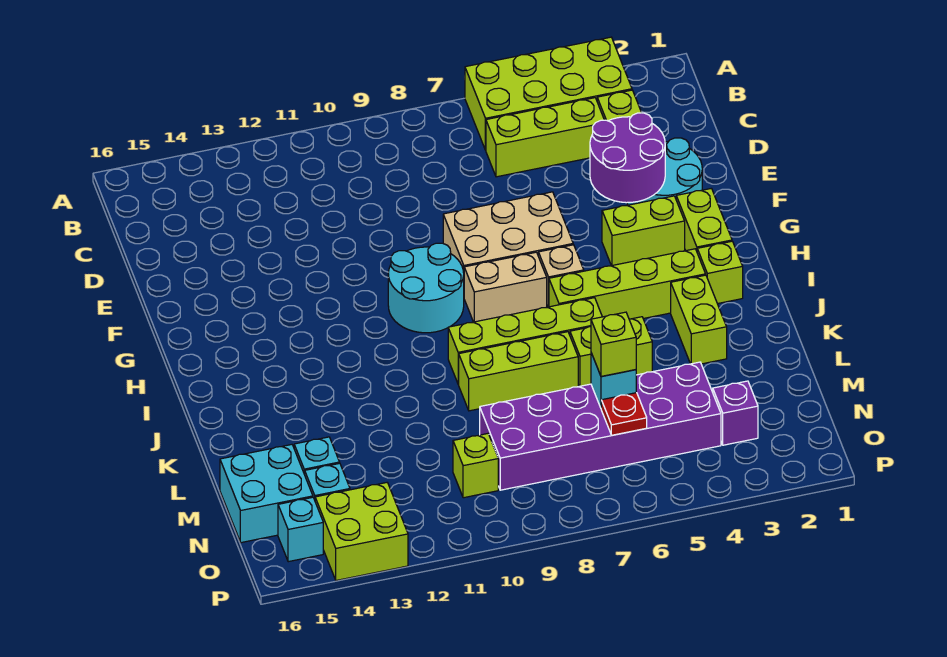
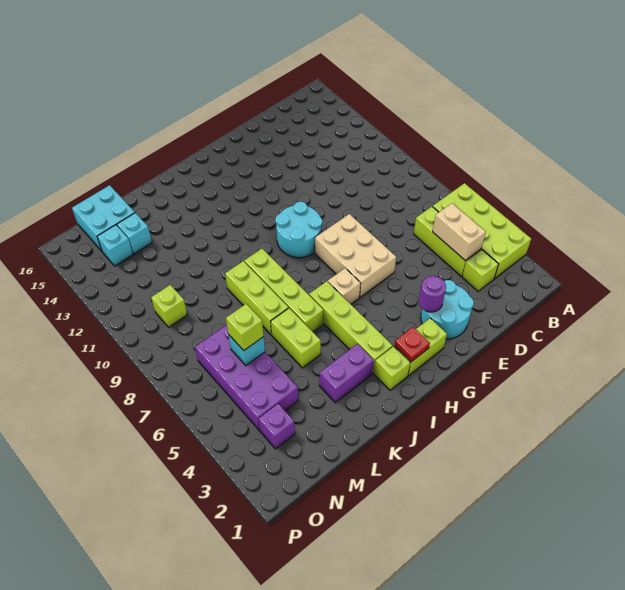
purple round brick E3:F4 level 2 -> purple round brick F3 level 2
lime brick G3:G4 level 1 -> none
tan brick H7:H8 level 1 -> tan brick C4:C5 level 2
lime brick J3:K3 level 1 -> purple brick J3:K3 level 1
purple brick M4:N9 level 1 -> purple brick M4:N7 level 1
red plate N6 level 2 -> red plate H2 level 2
lime brick O13:P14 level 1 -> none
cyan brick O15 level 1 -> none

